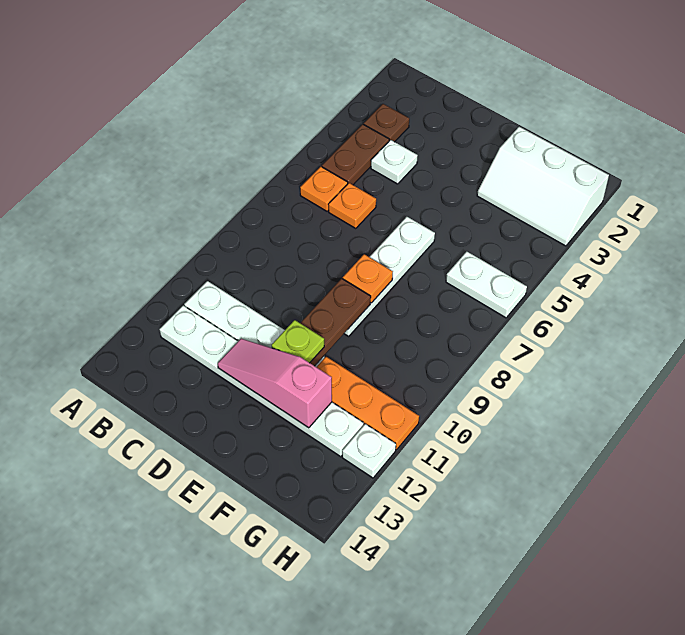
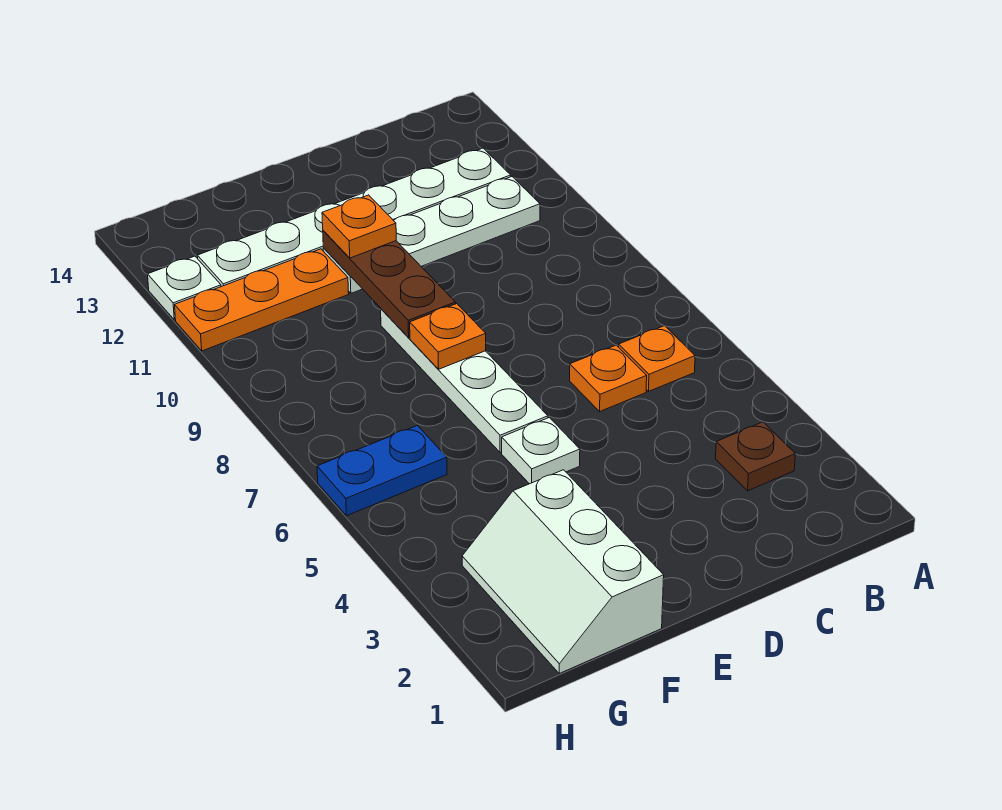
brown plate B4:B5 level 1 -> none
white plate C4 level 1 -> white plate E5 level 1
pink slope D12:F12 level 2 top F -> none
lime plate E11 level 3 -> orange plate E11 level 3
white slope F2:H3 level 1 top 2 -> white slope F1:G3 level 1 top F
white plate G6:H6 level 1 -> blue plate G6:H6 level 1

